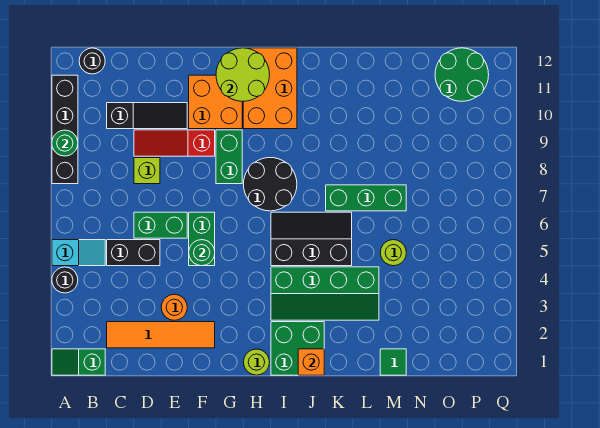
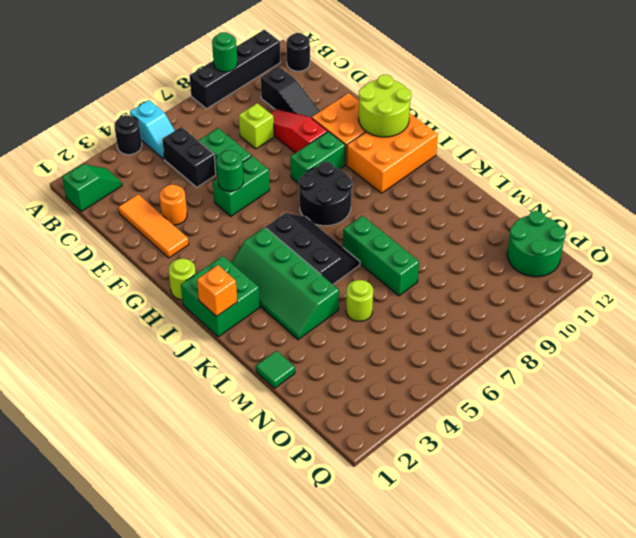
green slope A1:B1 level 1 top B -> green slope B1:B2 level 1 top 1
orange tile C2:F2 level 1 -> orange tile D2:F2 level 1

